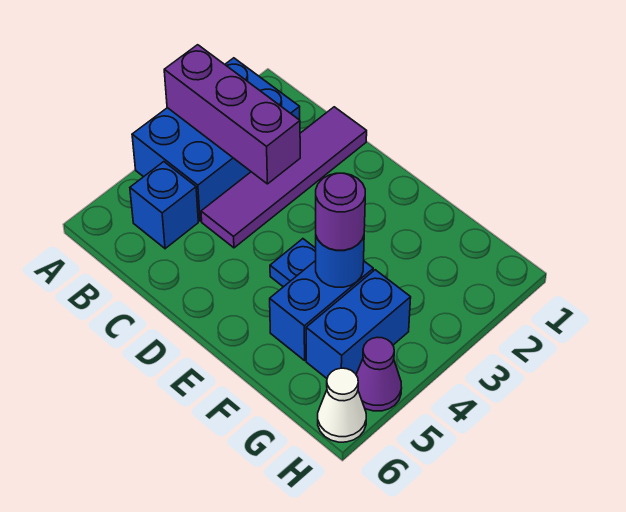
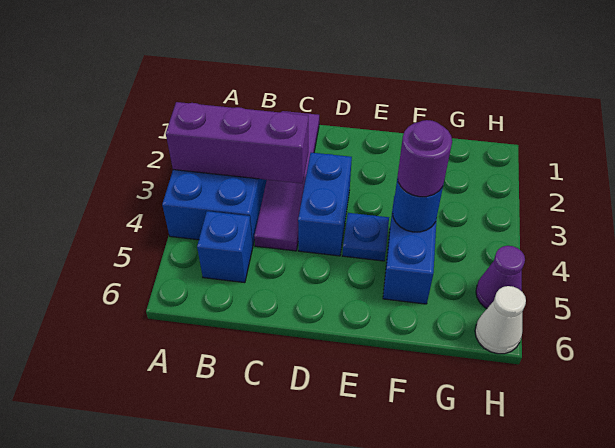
blue brick G4:G5 level 1 -> blue brick D3:D4 level 1

